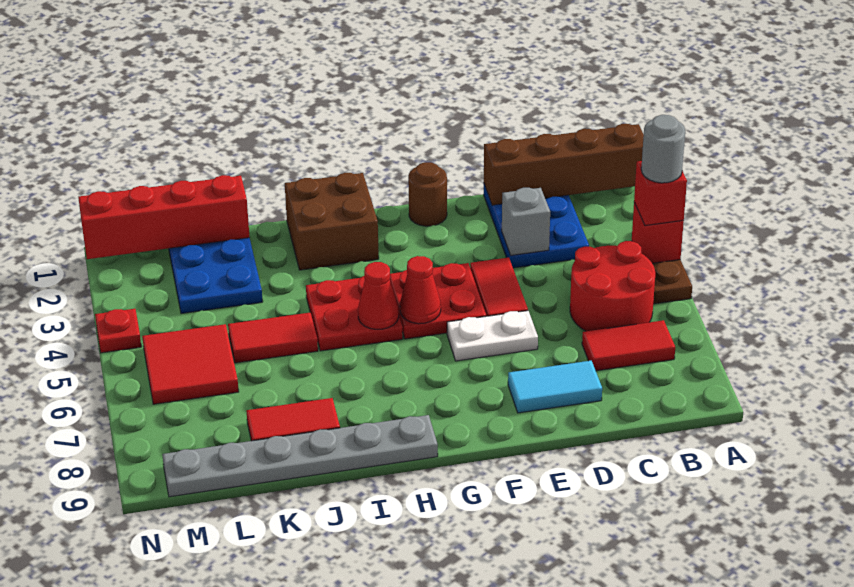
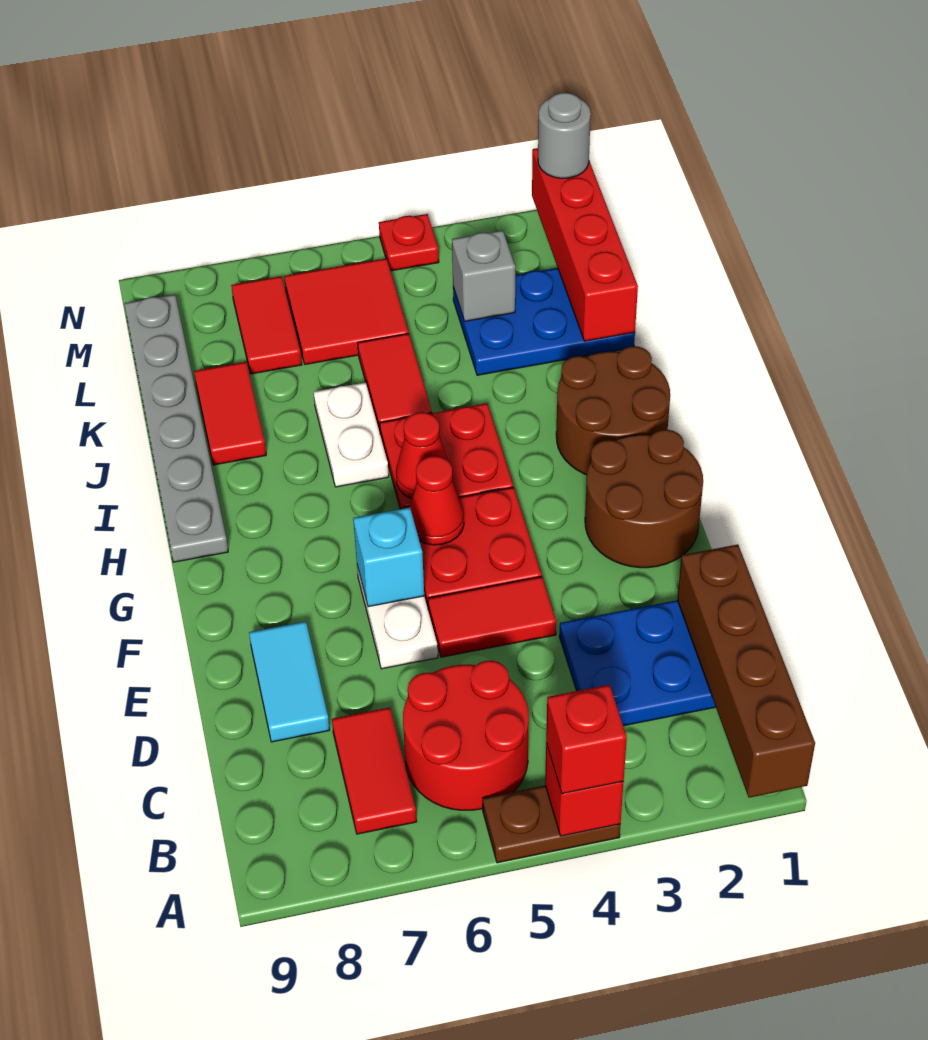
grey round brick A4 level 4 -> grey round brick N1 level 3
grey brick D3 level 2 -> grey brick L3 level 2
brown round brick F1 level 1 -> brown round brick F1:G2 level 1
none -> cyan brick F6 level 2
brown brick H1:I2 level 1 -> brown round brick H1:I2 level 1
none -> white plate I6:J6 level 1
none -> red tile L7:M7 level 1

